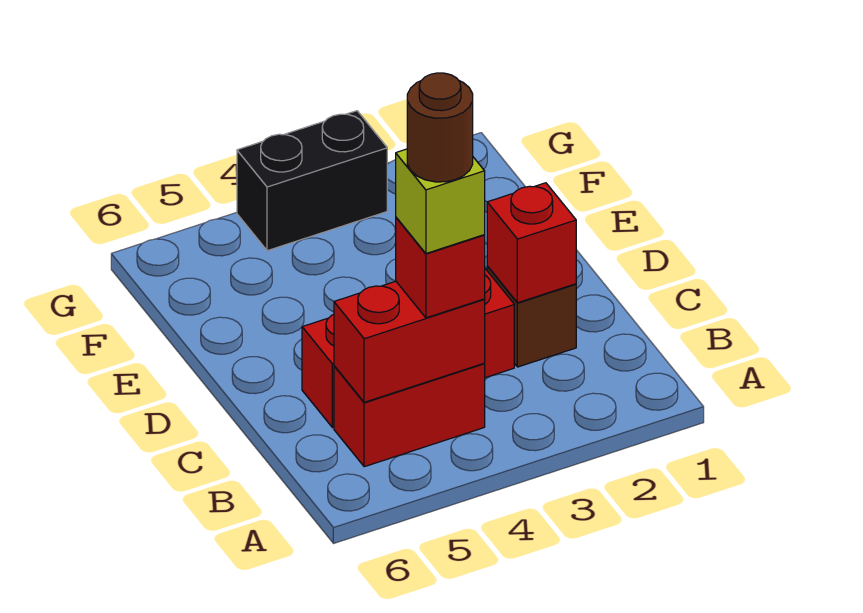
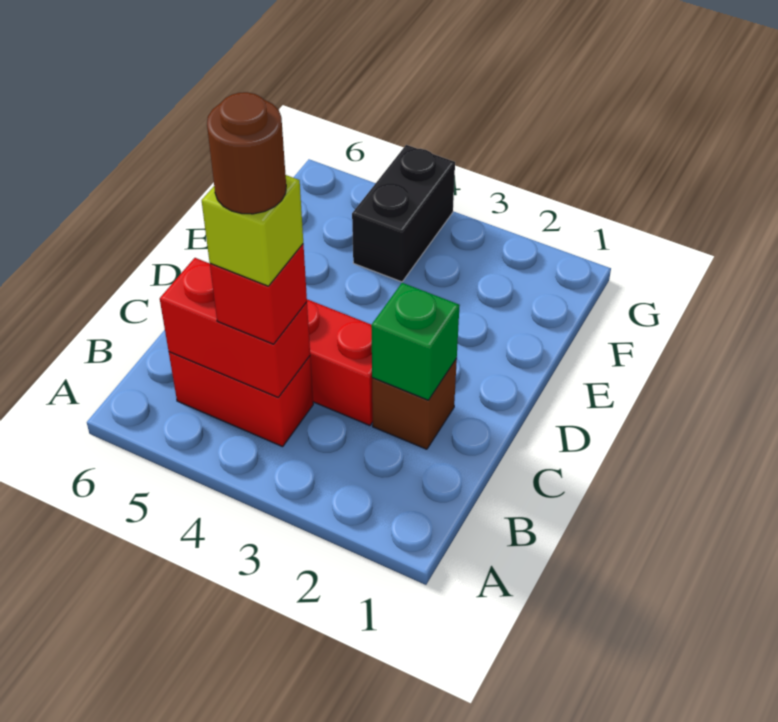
red brick C2 level 2 -> green brick C2 level 2
black brick G3:G4 level 1 -> black brick F4:G4 level 1

